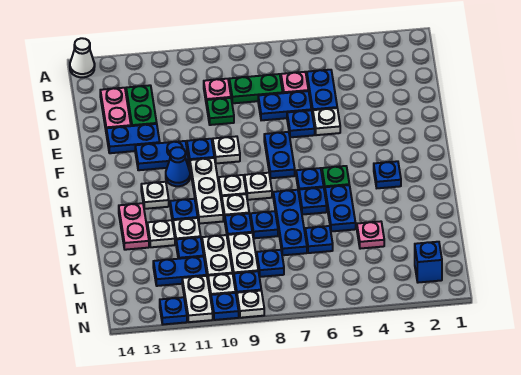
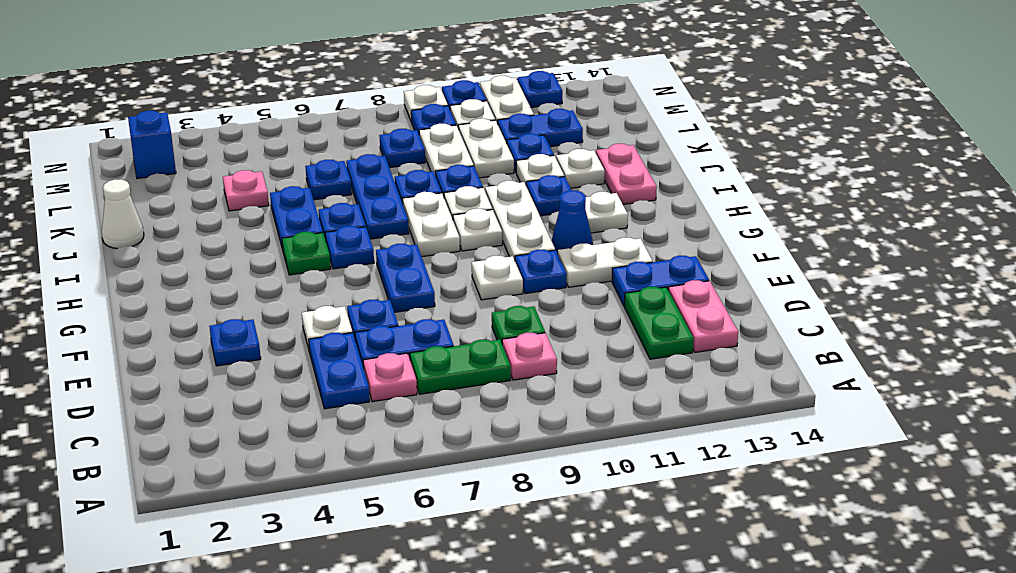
white cone A14 level 1 -> white cone J1 level 1
blue plate F11:F12 level 1 -> white plate F11:F12 level 1
blue plate H3 level 1 -> blue plate E3 level 1
white plate H8 level 1 -> white plate H8:I8 level 1

